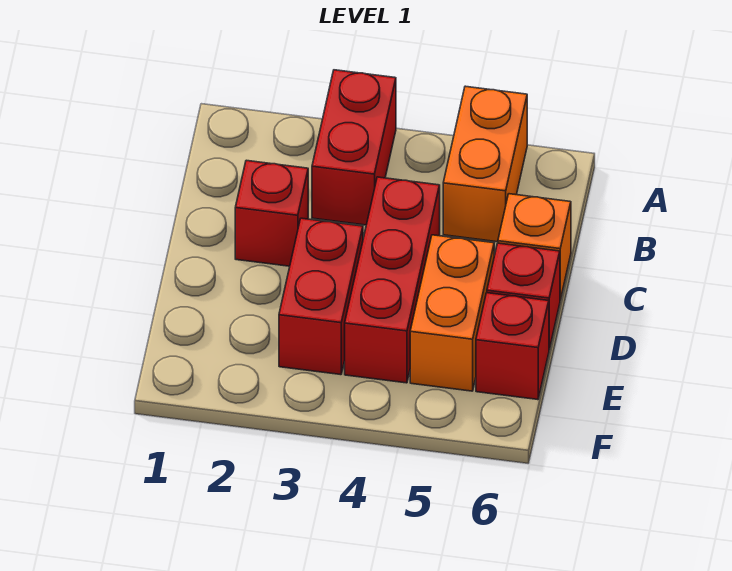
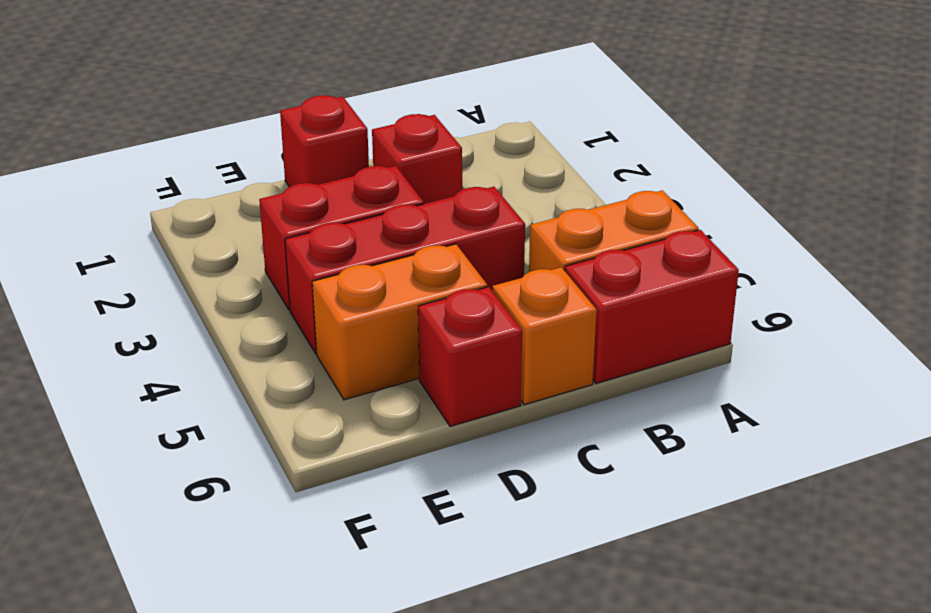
red brick A3:B3 level 1 -> red brick A6:B6 level 1
red brick E6 level 1 -> red brick D1 level 1

